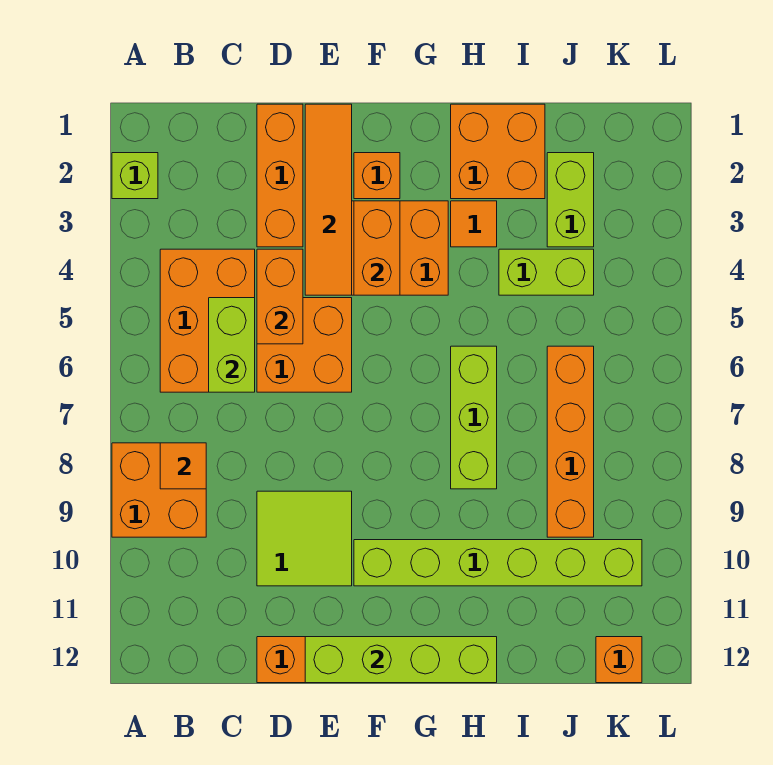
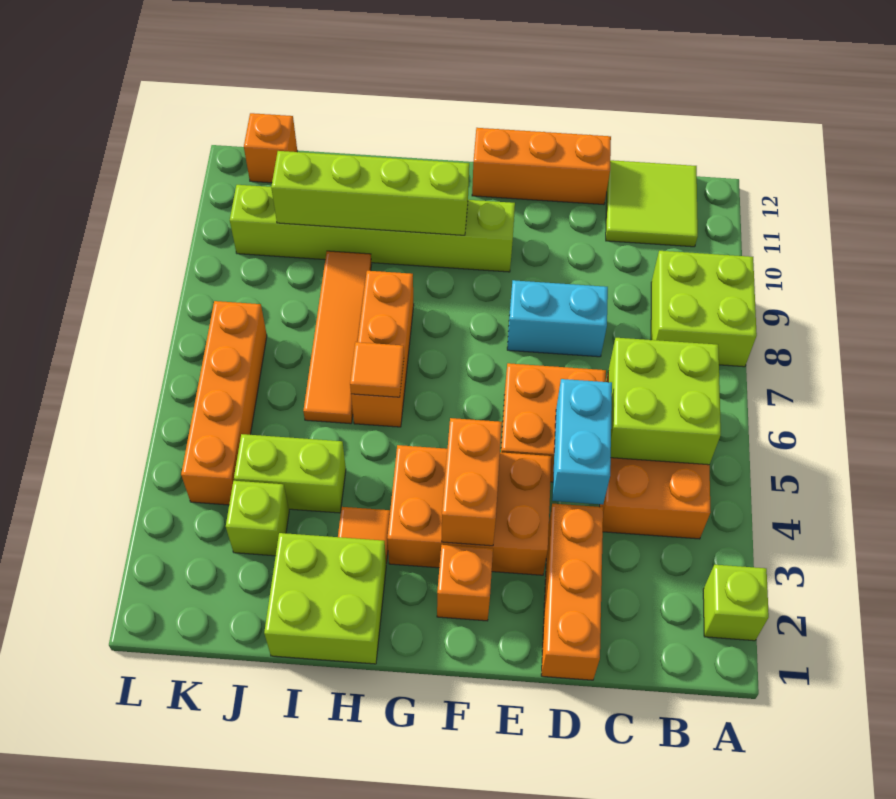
orange brick A8:B9 level 1 -> lime brick A8:B9 level 1
orange tile B8 level 2 -> orange tile H6 level 2
lime brick C5:C6 level 2 -> lime brick B5:C6 level 2
orange brick D4:D5 level 2 -> cyan brick D4:D5 level 2
none -> cyan brick D8:E8 level 1
lime tile D9:E10 level 1 -> lime tile B11:C12 level 1
orange tile E1:E4 level 2 -> orange tile I6:I9 level 1
lime brick E12:H12 level 2 -> lime brick G10:J10 level 2
orange brick H1:I2 level 1 -> lime brick H1:I2 level 1
lime brick H6:H8 level 1 -> orange brick H6:H8 level 1
lime brick J2:J3 level 1 -> lime brick J3 level 1
orange brick J6:J9 level 1 -> orange brick K4:K7 level 1

